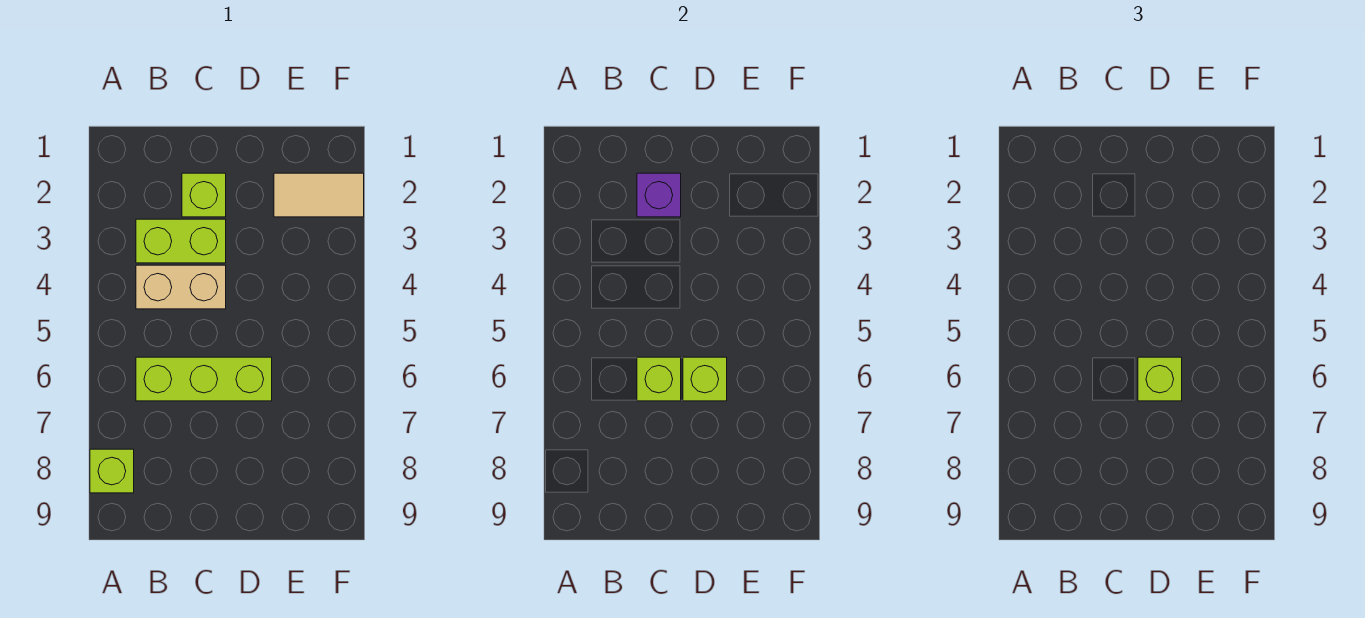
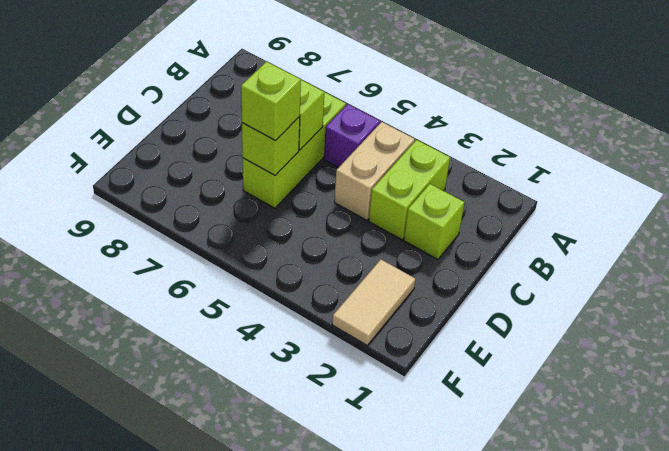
lime brick A8 level 1 -> none
purple brick C2 level 2 -> purple brick B5 level 1

